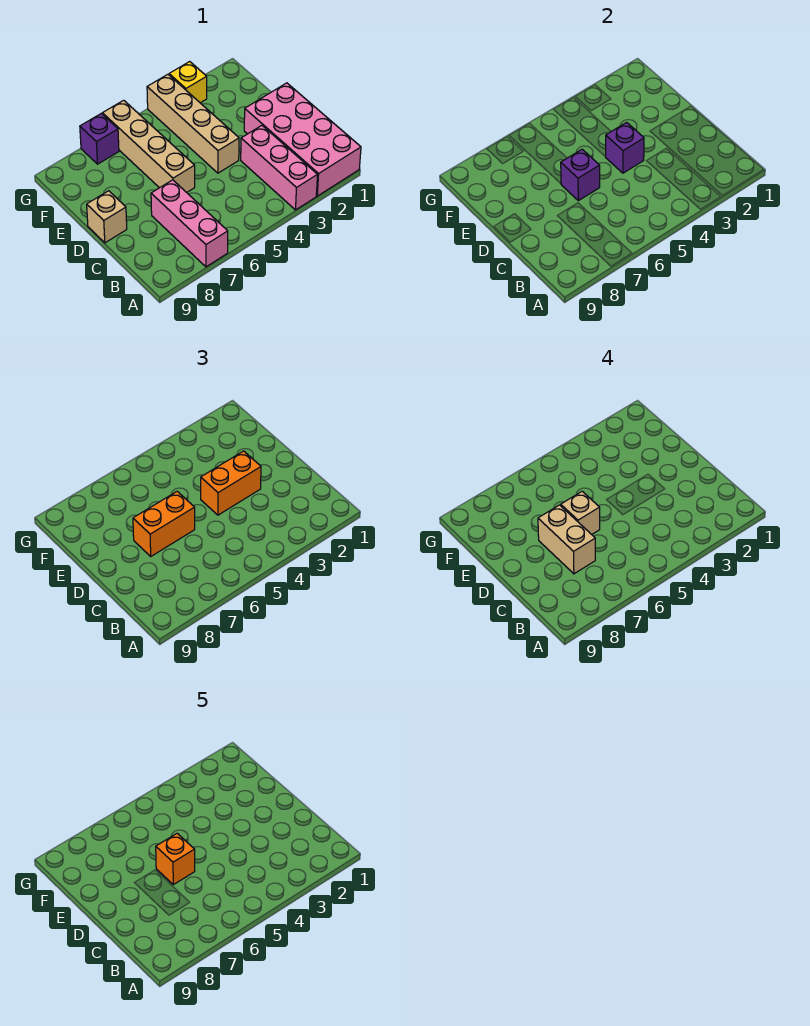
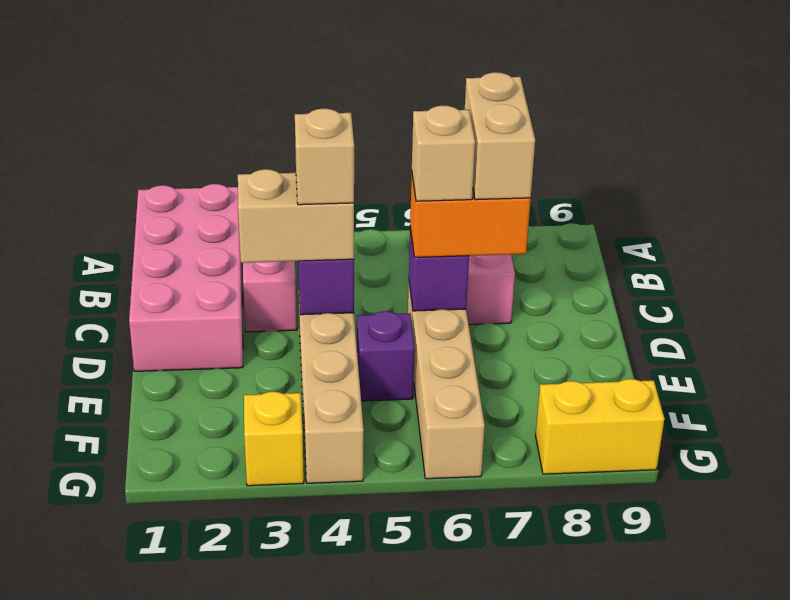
orange brick D3:D4 level 3 -> tan brick D3:D4 level 3
orange brick D6 level 5 -> none
tan brick D9 level 1 -> tan brick D4 level 4
purple brick G7 level 1 -> purple brick E5 level 1
none -> yellow brick G8:G9 level 1

